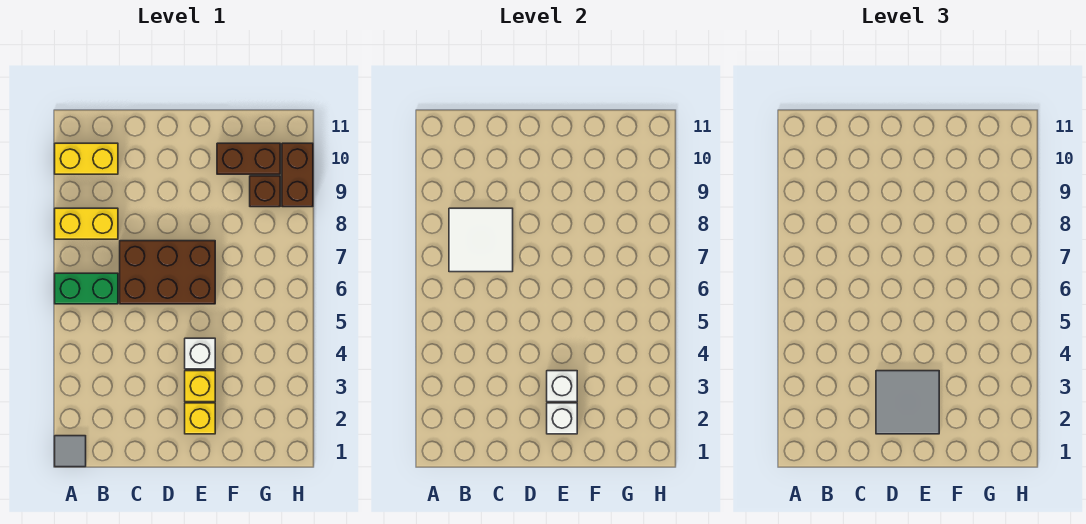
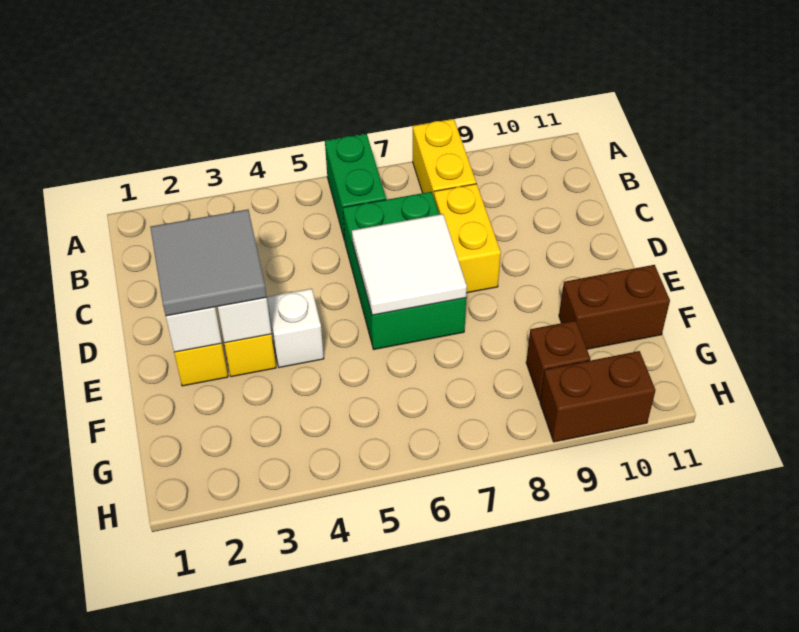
grey tile A1 level 1 -> none
yellow brick A10:B10 level 1 -> yellow brick C8:D8 level 1
white tile B7:C8 level 2 -> white tile D6:E7 level 2
brown brick C6:E7 level 1 -> green brick C6:E7 level 1
brown brick F10:G10 level 1 -> brown brick F10:F11 level 1

